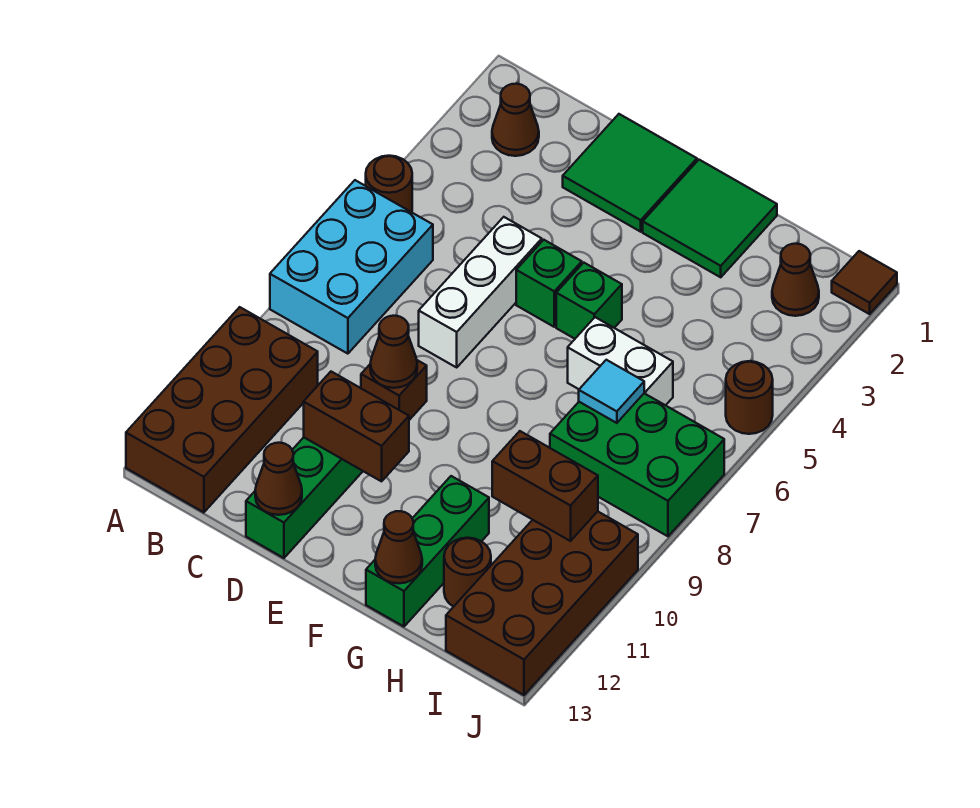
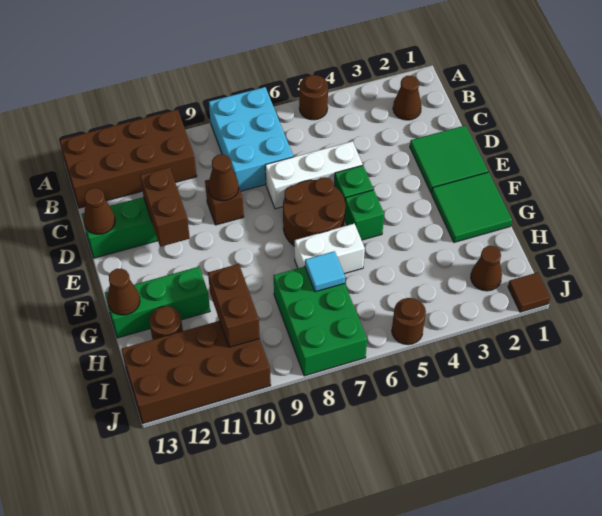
cyan brick A6:B8 level 1 -> cyan brick A7:C8 level 1
none -> brown round brick E6:F7 level 1
white brick G6:H6 level 1 -> white brick G6:G7 level 1

